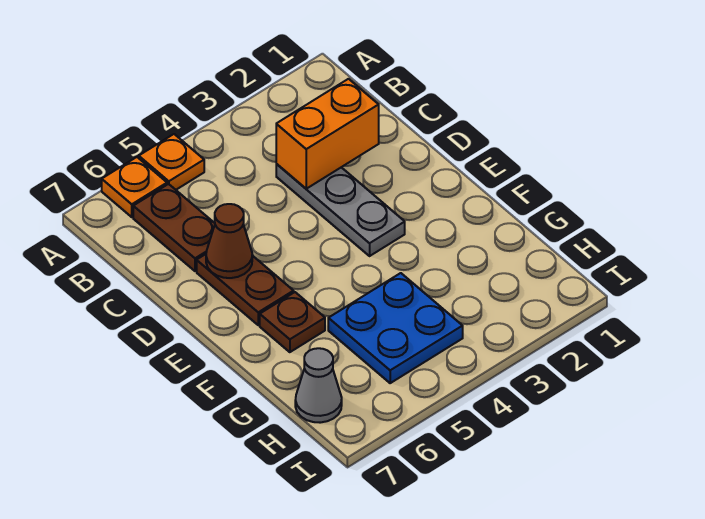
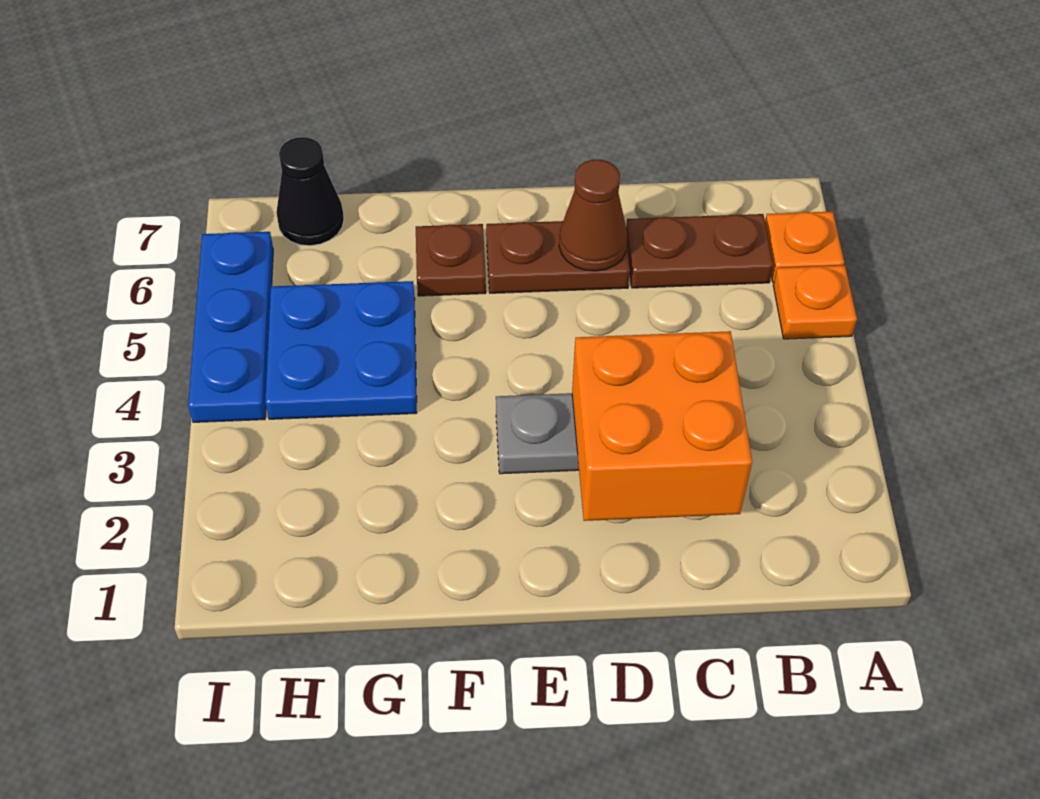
orange brick C2:C3 level 2 -> orange brick C2:D3 level 2
grey cone H7 level 1 -> black cone H7 level 1
none -> blue plate I4:I6 level 1

